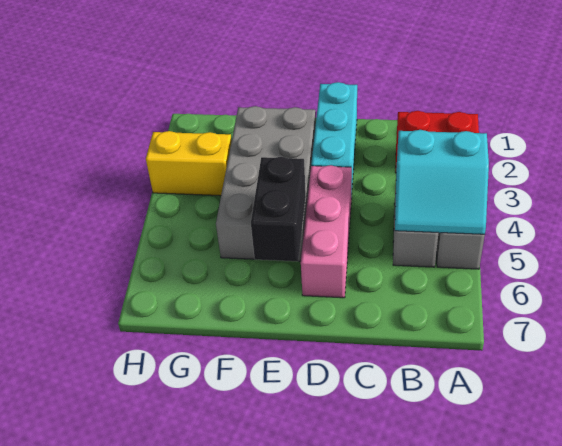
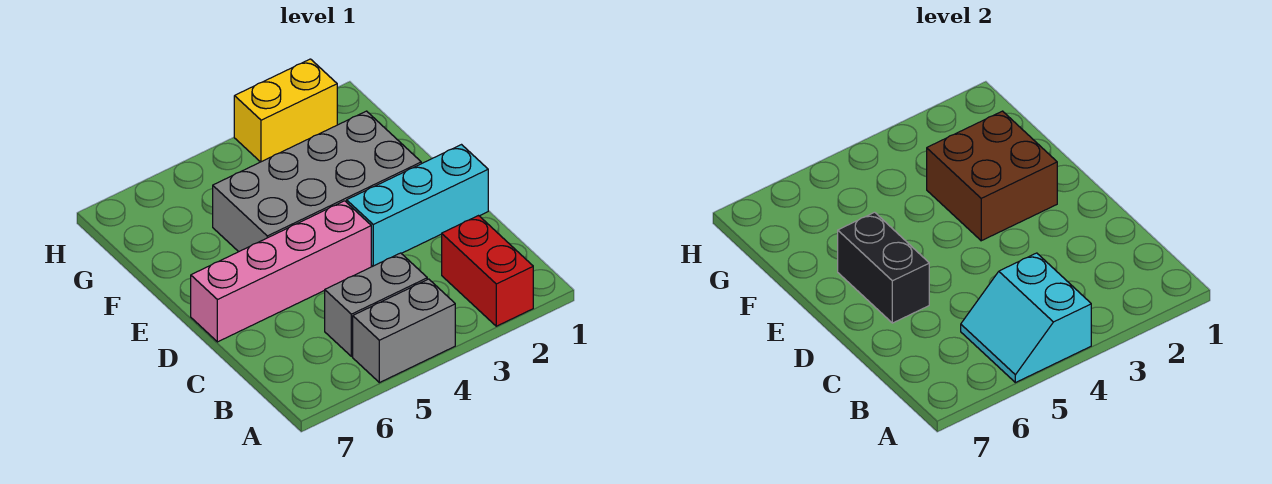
pink brick D4:D6 level 1 -> pink brick D4:D7 level 1
none -> brown brick E2:F3 level 2
black brick E5:E6 level 2 -> black brick D6:E6 level 2
yellow brick G3:H3 level 1 -> yellow brick H2:H3 level 1

